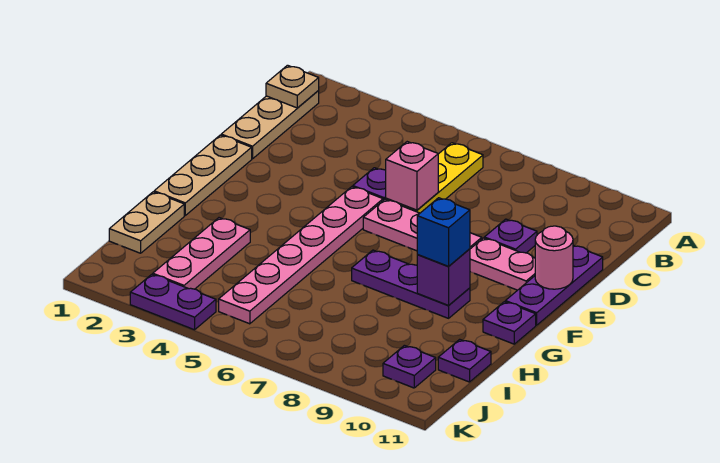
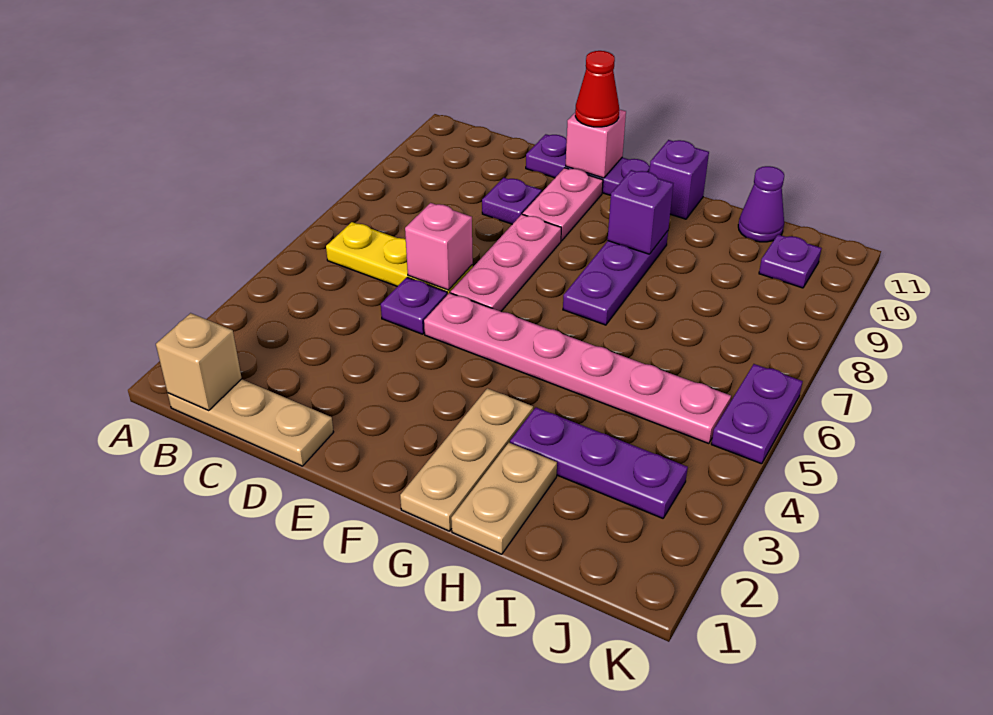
tan plate B1 level 2 -> tan brick B1 level 2
tan plate E1:G1 level 1 -> tan plate G1:G3 level 1
pink round brick E11 level 2 -> pink brick E11 level 2
none -> red cone E11 level 3
blue brick G9 level 3 -> none
purple plate G11 level 1 -> purple brick G11 level 1
tan plate H1:I1 level 1 -> tan plate H1:H2 level 1
pink plate H3:J3 level 1 -> purple plate H3:J3 level 1
purple plate I11 level 1 -> purple cone I11 level 1
purple plate K3:K4 level 1 -> purple plate K5:K6 level 1

